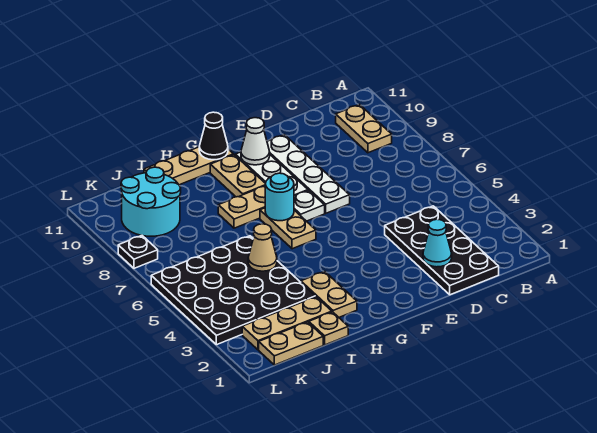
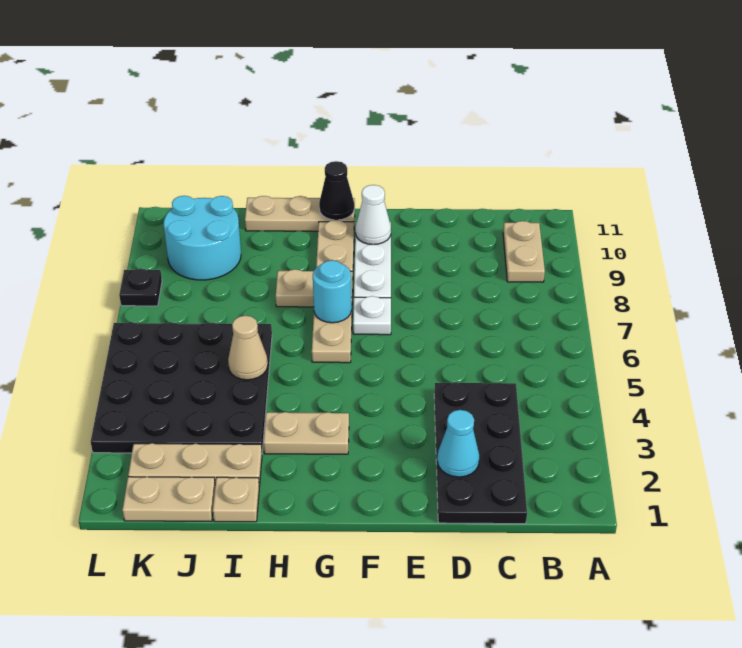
white plate E7:E10 level 1 -> none
tan plate H2:H3 level 1 -> tan plate G3:H3 level 1

